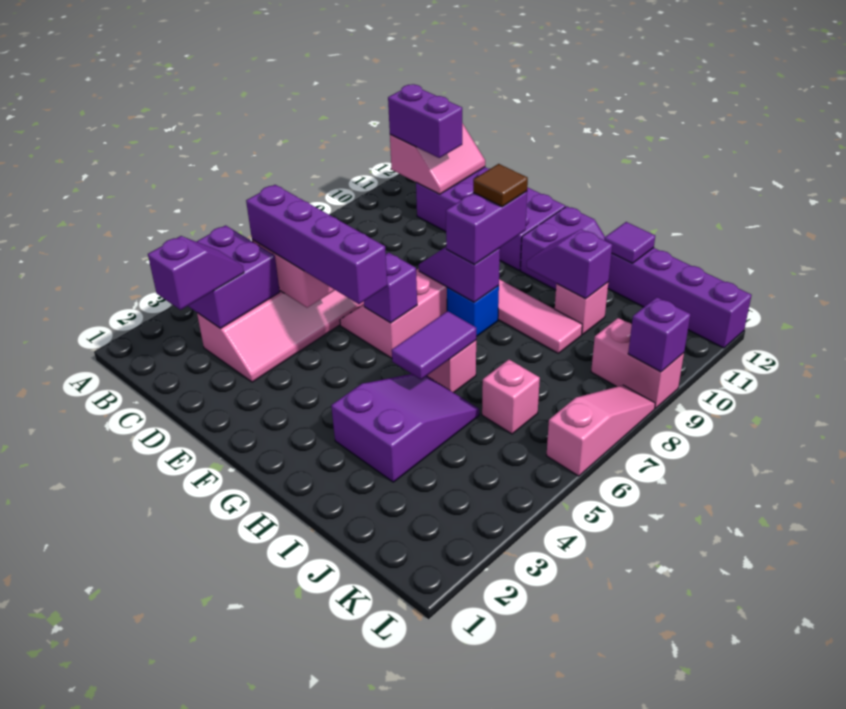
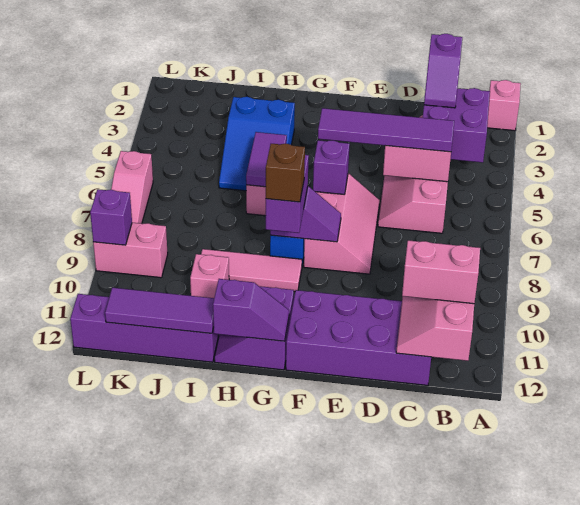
purple brick B11:C11 level 3 -> pink brick B11:C11 level 3
purple brick C5:F5 level 3 -> purple tile C5:F5 level 3
brown tile G9 level 4 -> brown brick G9 level 4
purple slope H3:I5 level 1 top 3 -> blue slope H3:I5 level 1 top 3
purple slope H10:I10 level 2 top I -> purple slope G12:H12 level 2 top H
purple tile I12 level 2 -> purple tile I12:K12 level 2
pink brick J6 level 1 -> pink brick A1 level 1

